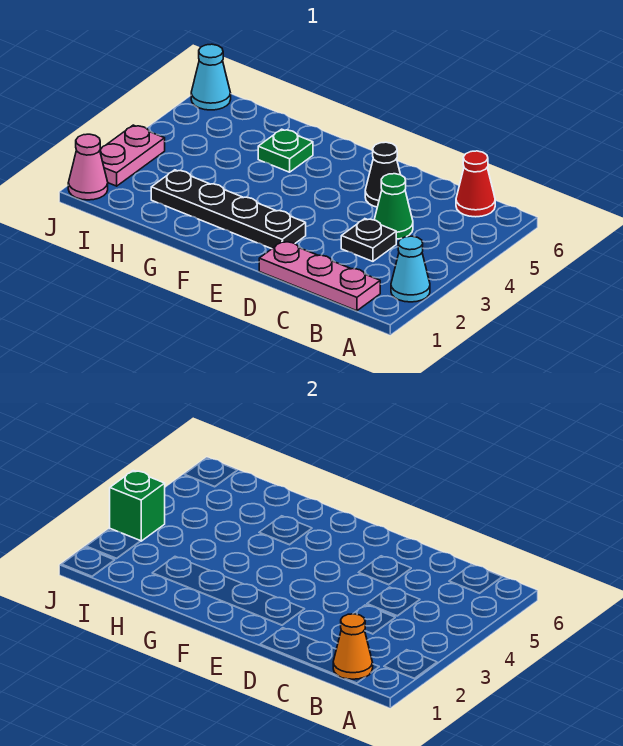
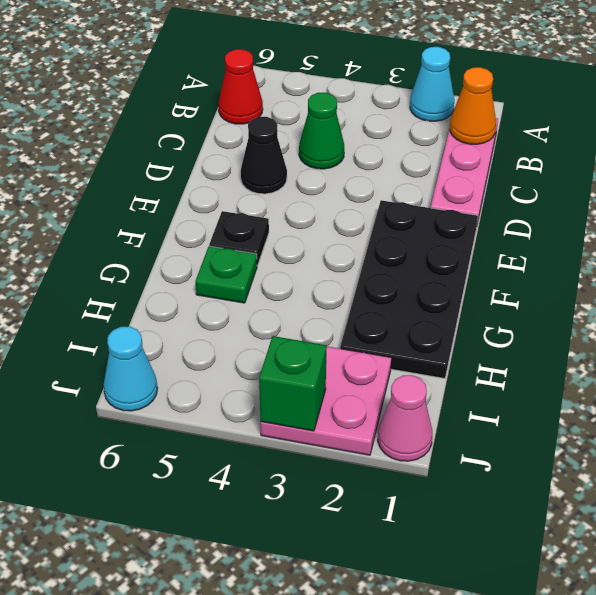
black plate C3 level 1 -> black plate F5 level 1
black plate E2:H2 level 1 -> black plate E1:H2 level 1
pink plate J2:J3 level 1 -> pink plate I2:J3 level 1

